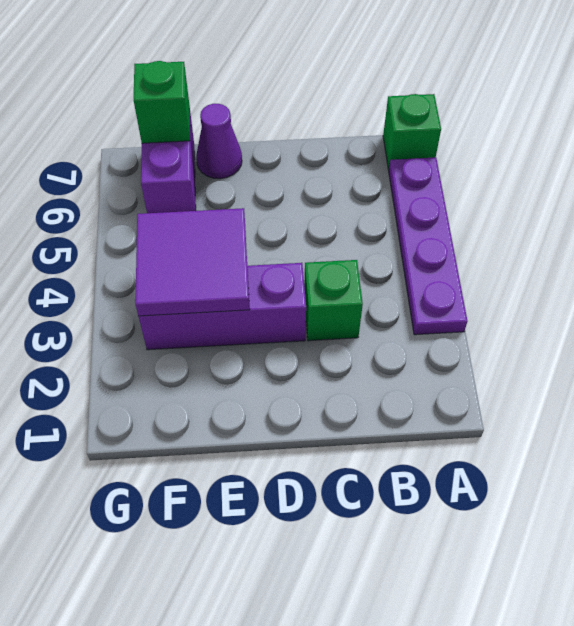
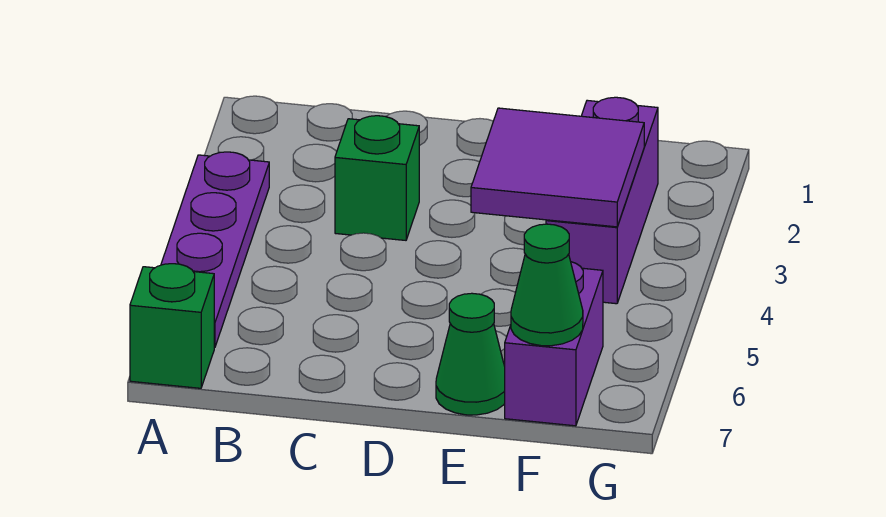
purple brick D3:F3 level 1 -> purple brick F2:F4 level 1
purple cone E7 level 1 -> green cone E7 level 1
green brick F7 level 2 -> green cone F7 level 2

